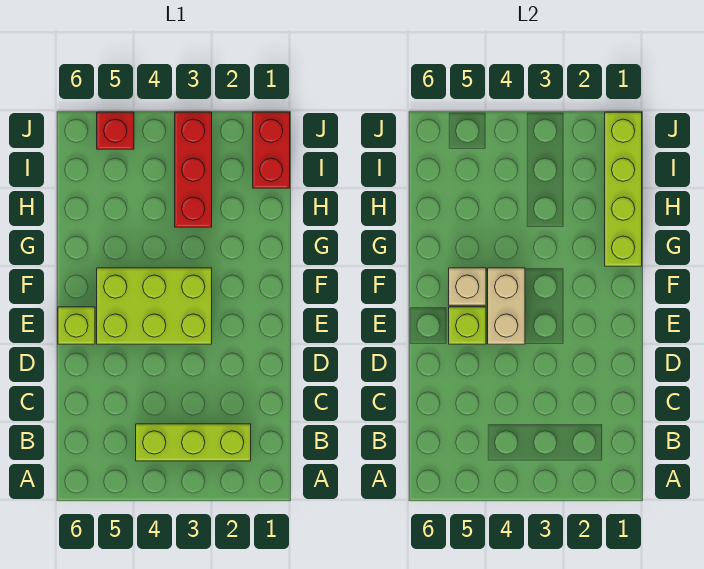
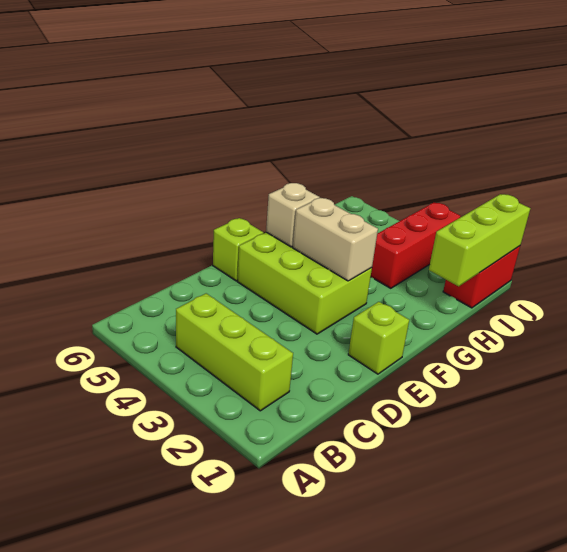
tan brick E4:F4 level 2 -> tan brick F3:F4 level 2
lime brick E5 level 2 -> lime brick E1 level 1
lime brick G1:J1 level 2 -> lime brick H1:J1 level 2
red brick J5 level 1 -> none

